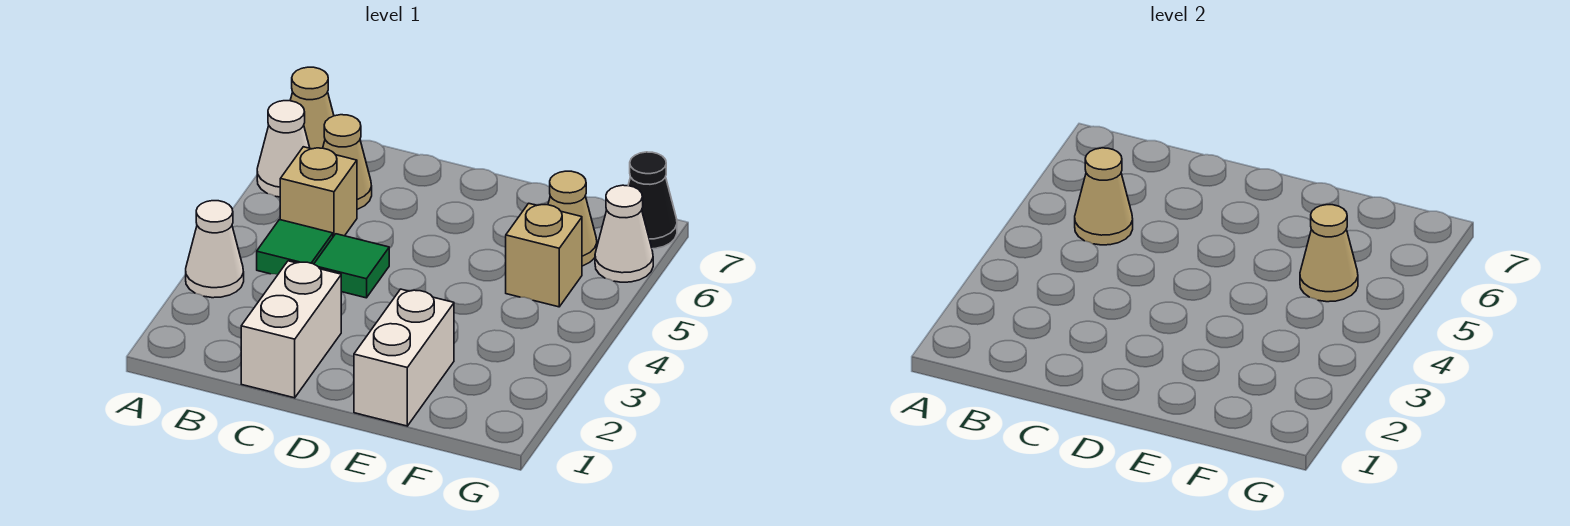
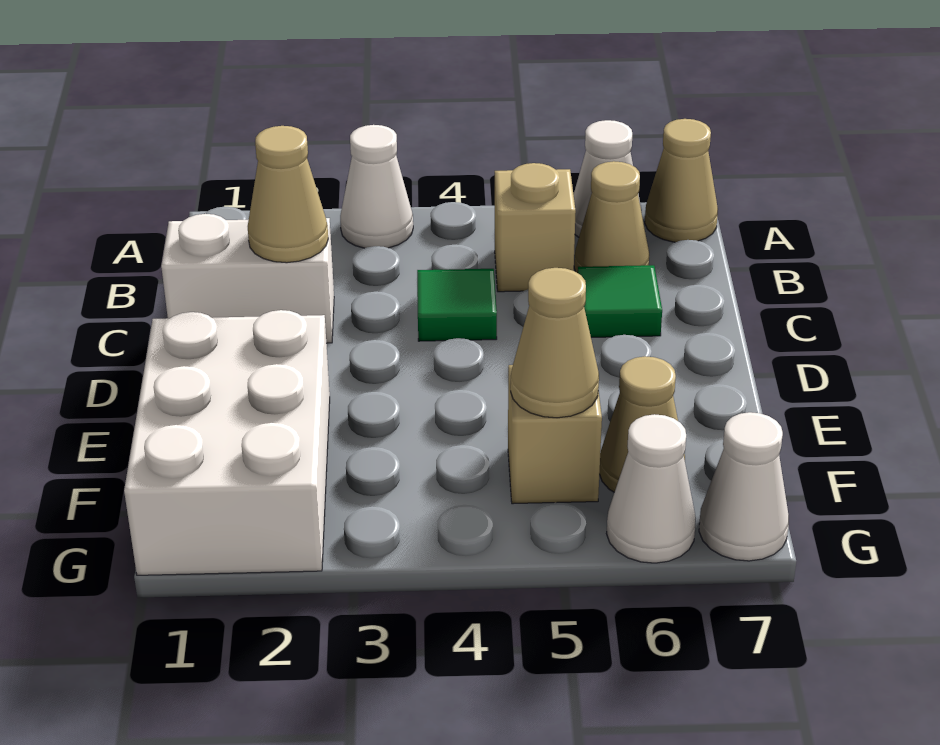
green tile B4 level 1 -> green tile C6 level 1
tan cone B5 level 2 -> tan cone C2 level 2
white brick E1:E2 level 1 -> white brick E1:G2 level 1
black cone G7 level 1 -> white cone G7 level 1

